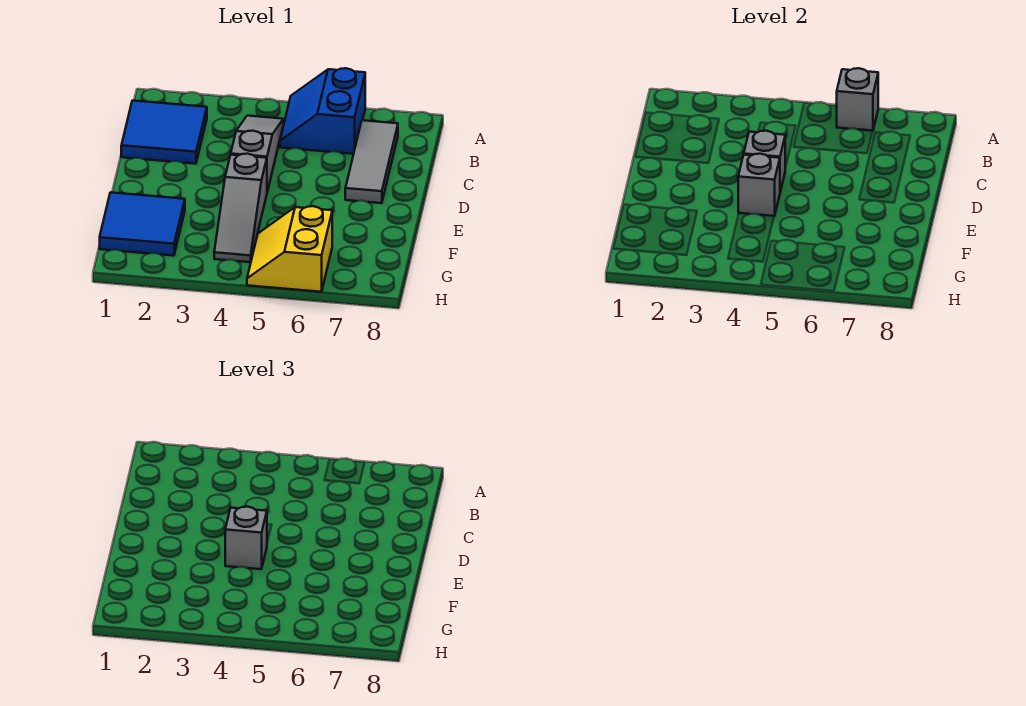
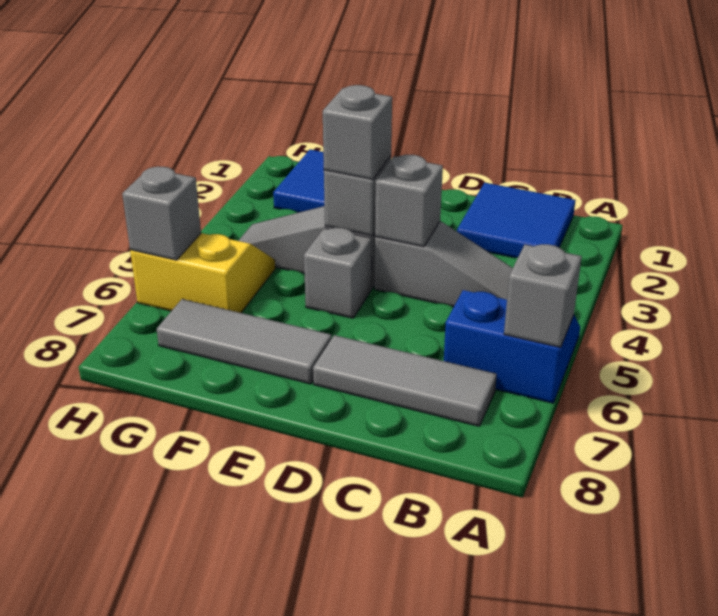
none -> grey brick E5 level 1
none -> grey tile E7:G7 level 1
none -> grey brick H6 level 2

